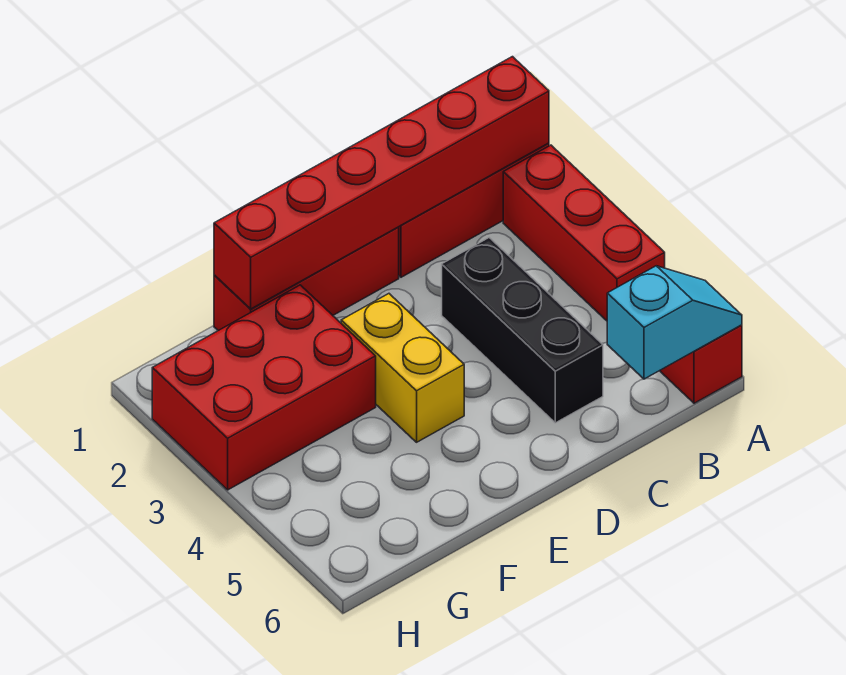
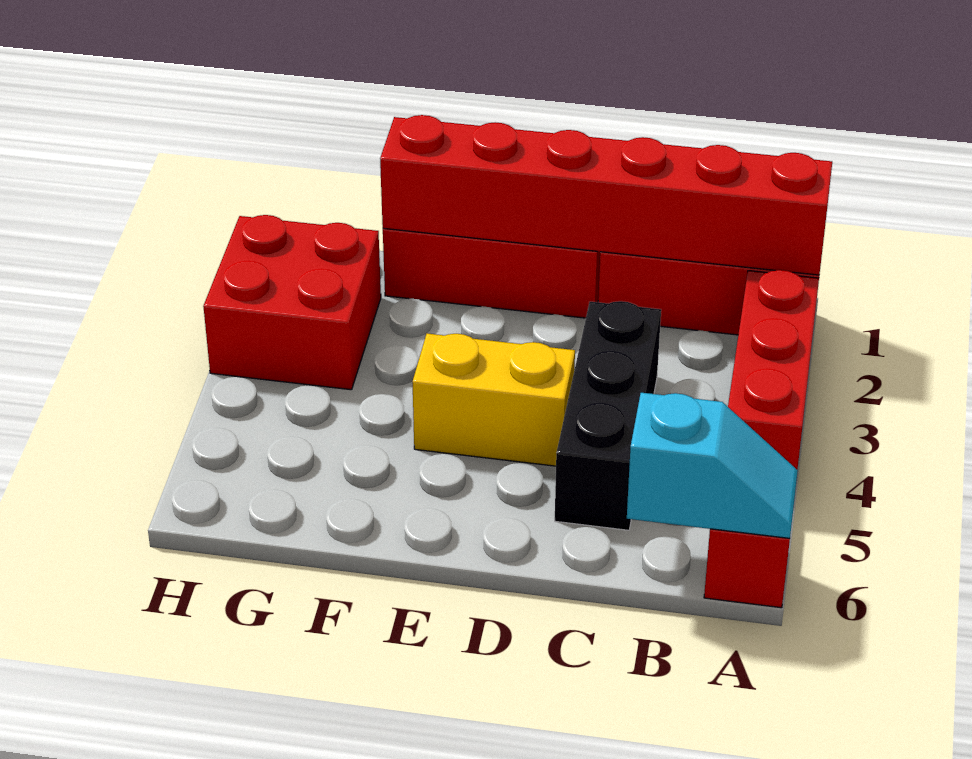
yellow brick E3:E4 level 1 -> yellow brick D4:E4 level 1
red brick F2:H3 level 1 -> red brick G2:H3 level 1

